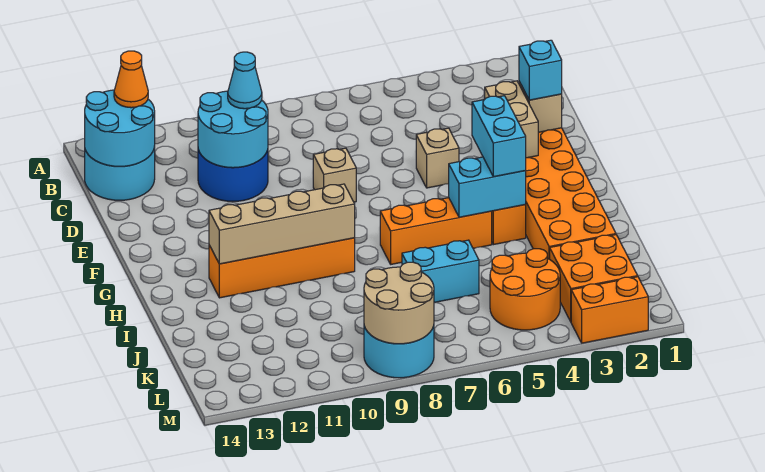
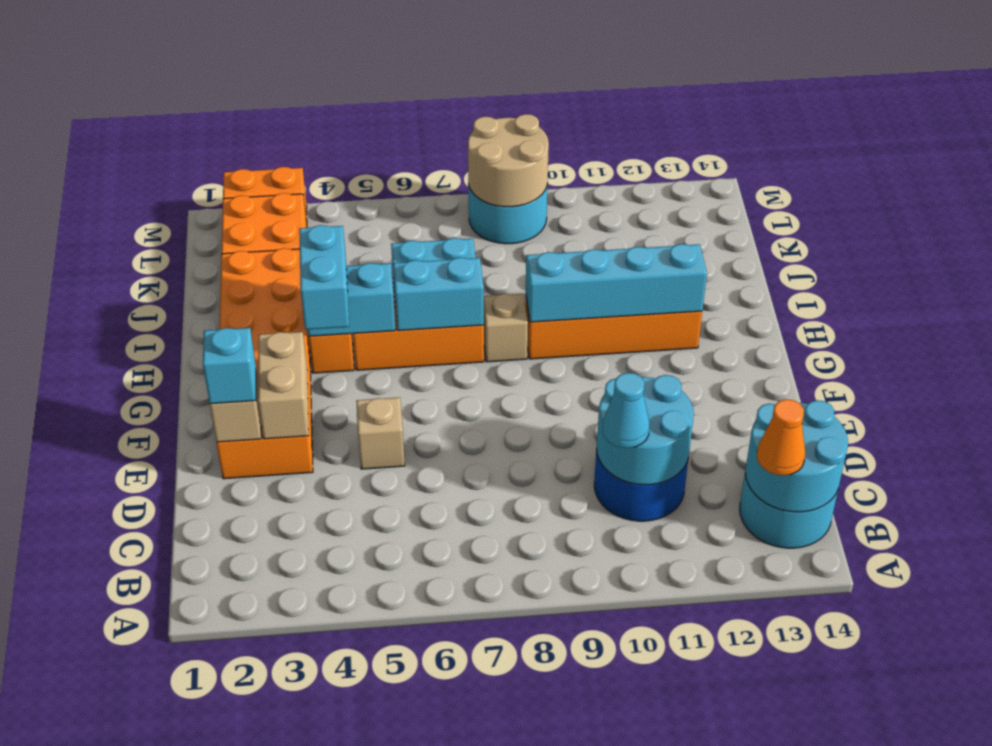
tan brick E8 level 1 -> tan brick H8 level 1
none -> cyan brick H6:H7 level 2
tan brick H9:H12 level 2 -> cyan brick H9:H12 level 2
orange round brick K4:L5 level 1 -> none

